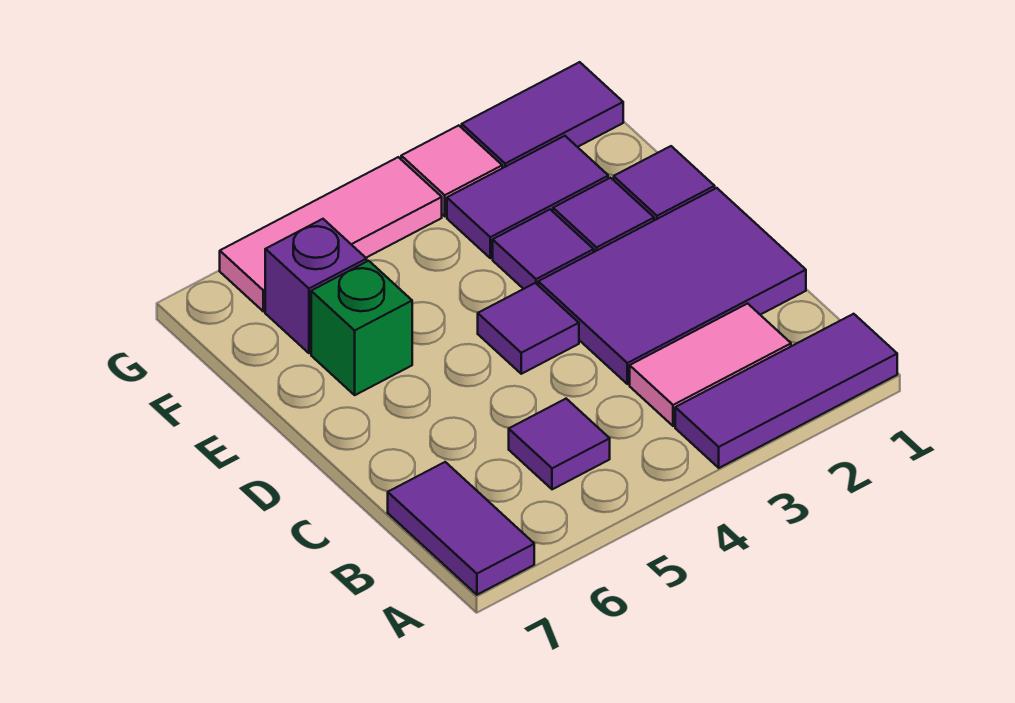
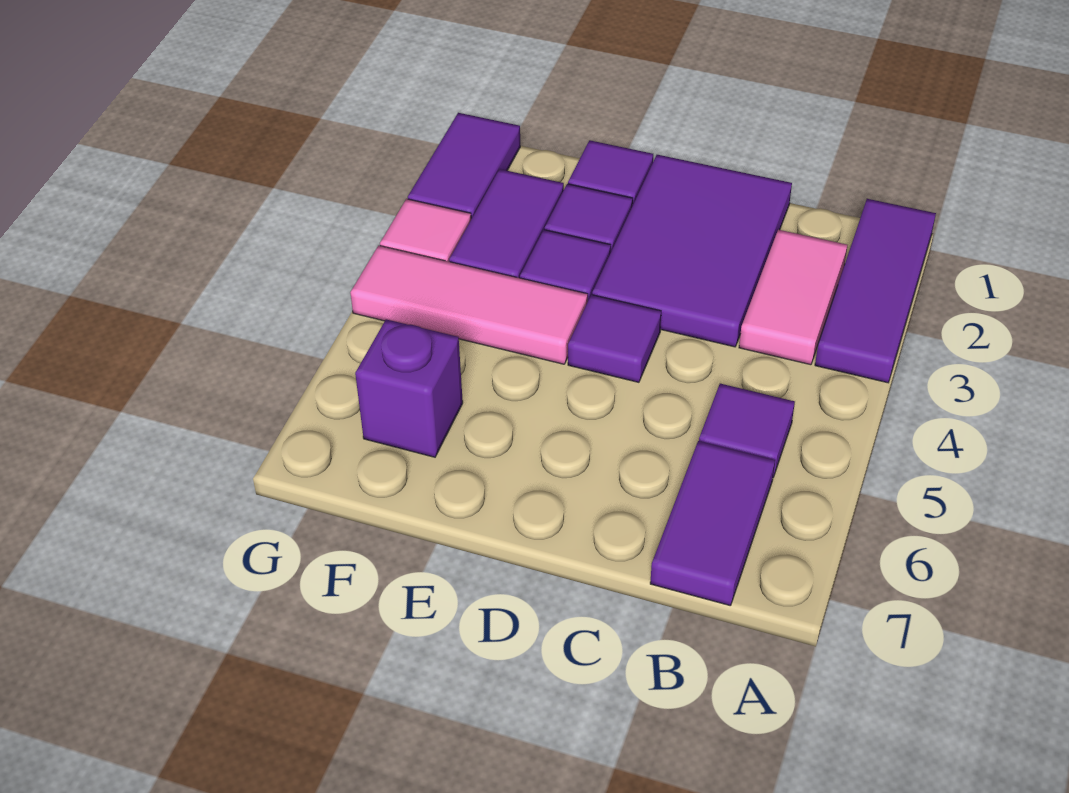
purple tile A7:B7 level 1 -> purple tile B6:B7 level 1
green brick E6 level 1 -> none
pink tile G4:G6 level 1 -> pink tile E4:G4 level 1

